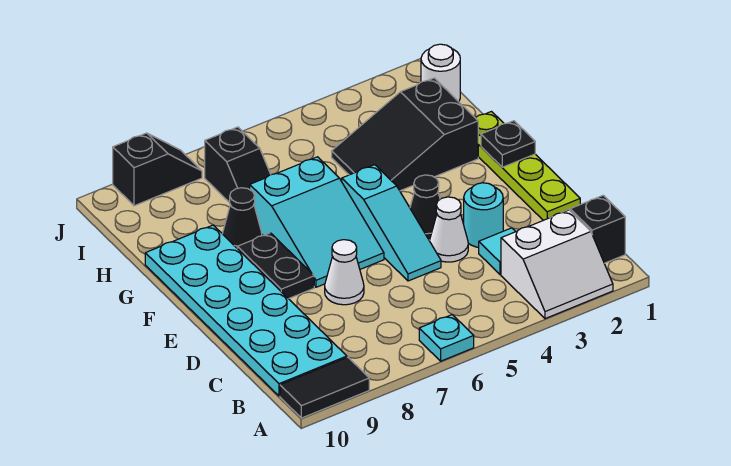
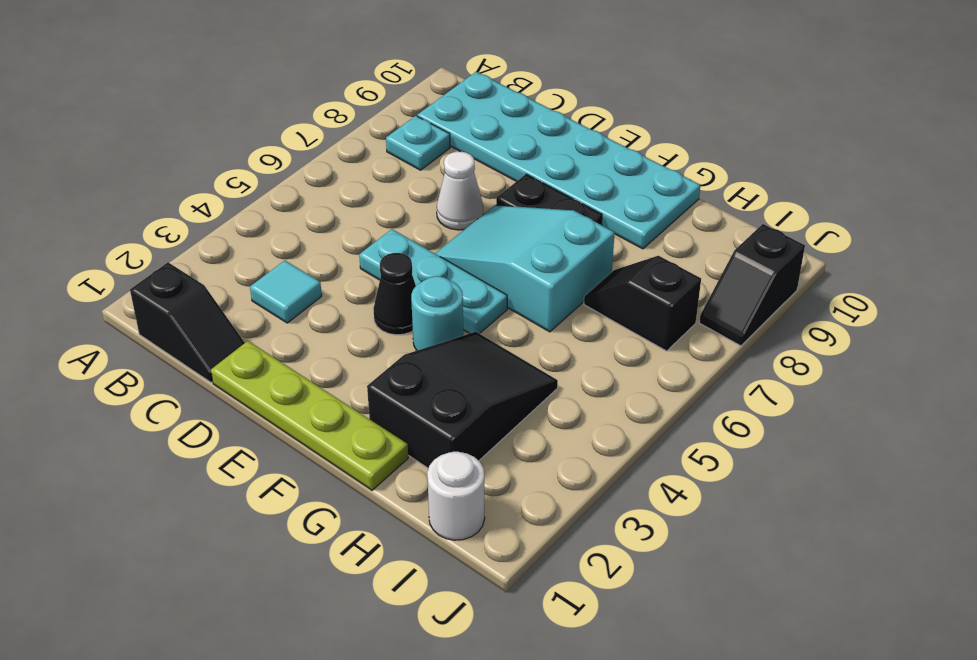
white slope A2:B3 level 1 top B -> none
cyan plate A6 level 1 -> cyan plate B8 level 1
black tile A9:A10 level 1 -> none
cyan round brick D3 level 1 -> cyan round brick F4 level 1
white cone D4 level 1 -> none
cyan slope D5:F5 level 1 top F -> cyan plate D5:F5 level 1
black plate F1 level 2 -> none
black cone G8 level 1 -> none

